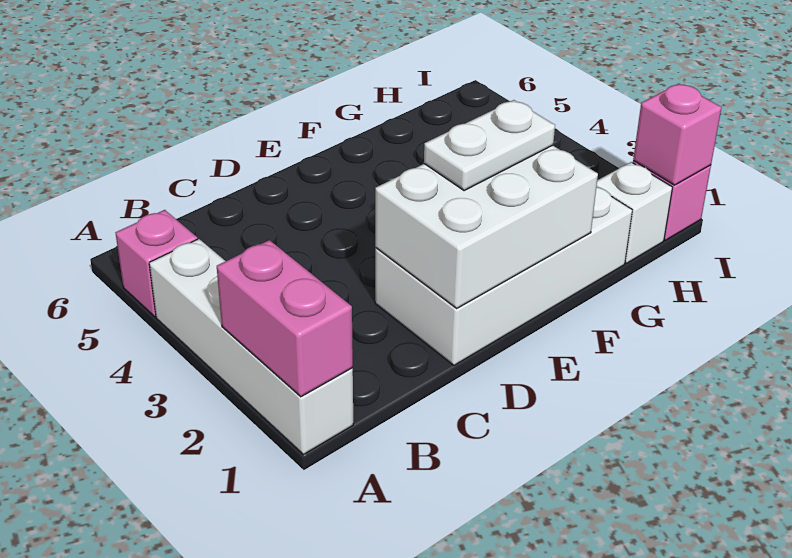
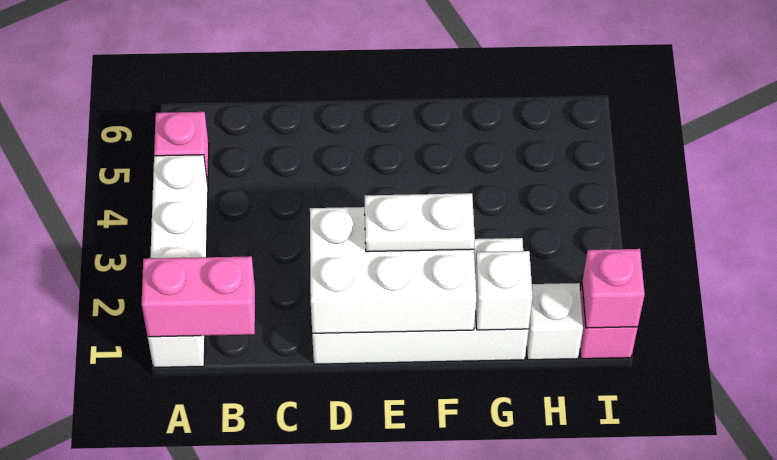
pink brick A1:A2 level 2 -> pink brick A1:B1 level 2
none -> white brick G1 level 2

